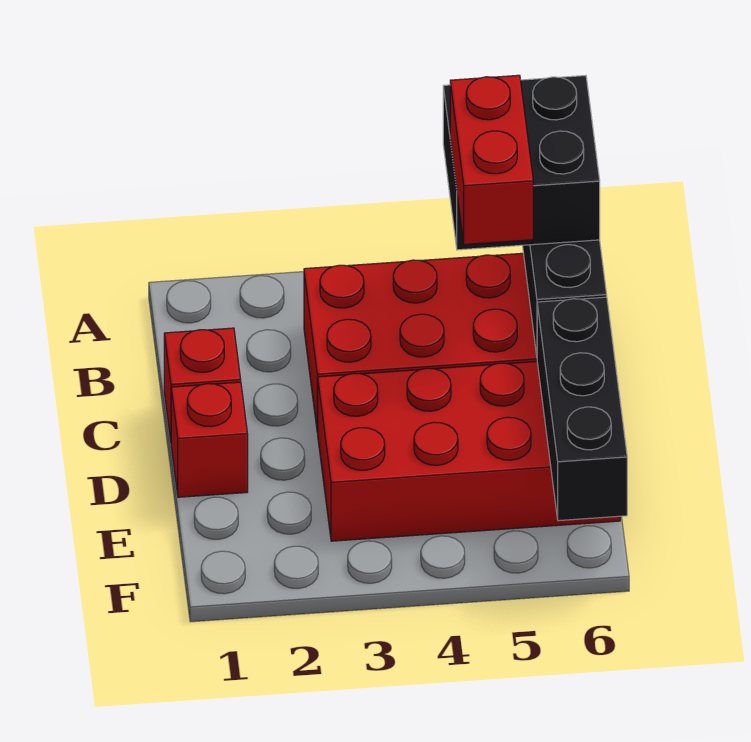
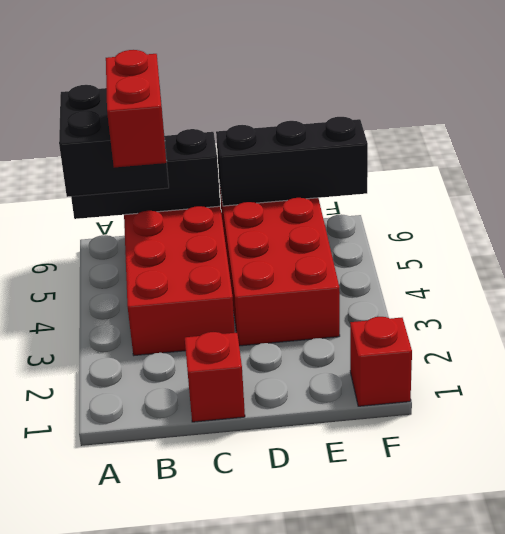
red brick B5:C5 level 4 -> red brick B4:B5 level 4
red brick D1 level 1 -> red brick F1 level 1

